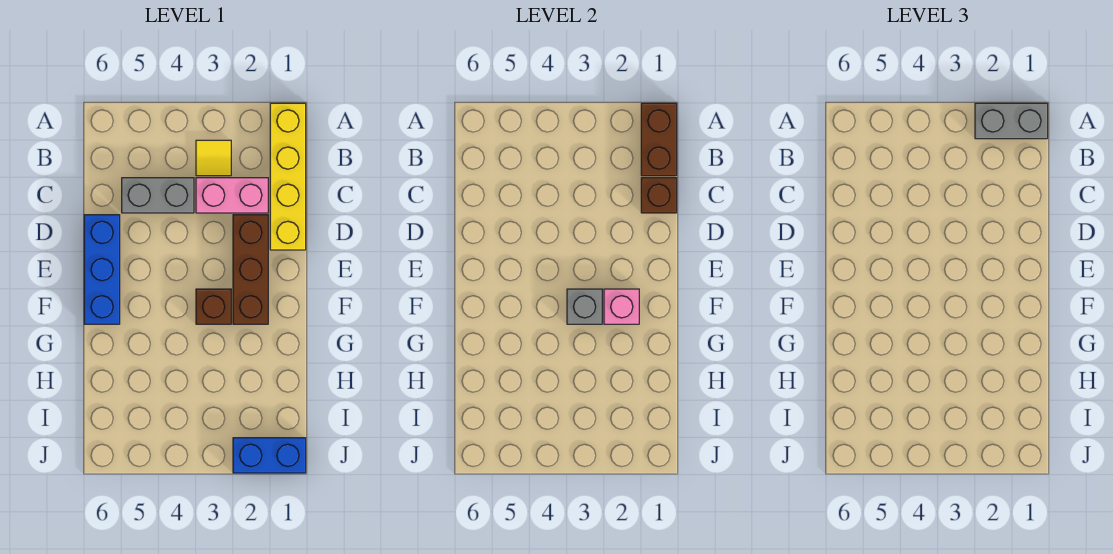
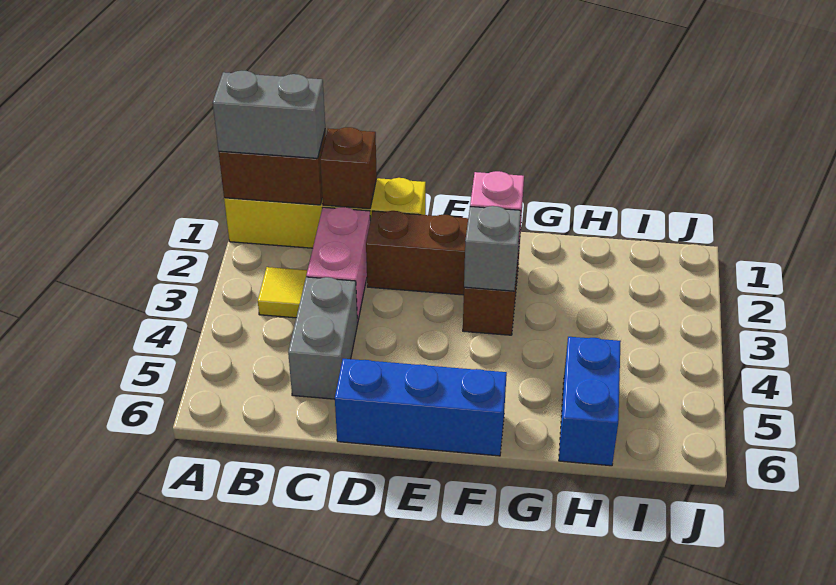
grey brick A1:A2 level 3 -> grey brick A1:B1 level 3
blue brick J1:J2 level 1 -> blue brick H5:H6 level 1

